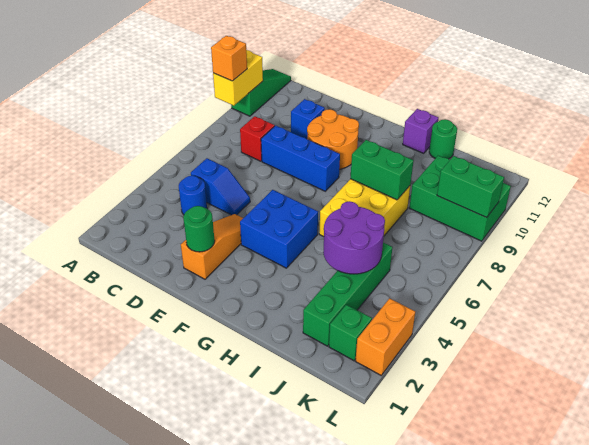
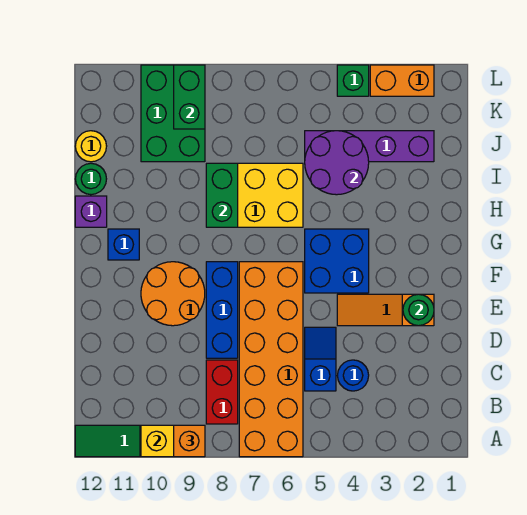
none -> orange brick A6:F7 level 1
red brick C8 level 1 -> red brick B8:C8 level 1
blue brick D10 level 1 -> blue brick G11 level 1
green brick J2:J5 level 1 -> purple brick J2:J5 level 1
none -> yellow round brick J12 level 1
green brick K2 level 1 -> green brick L4 level 1

